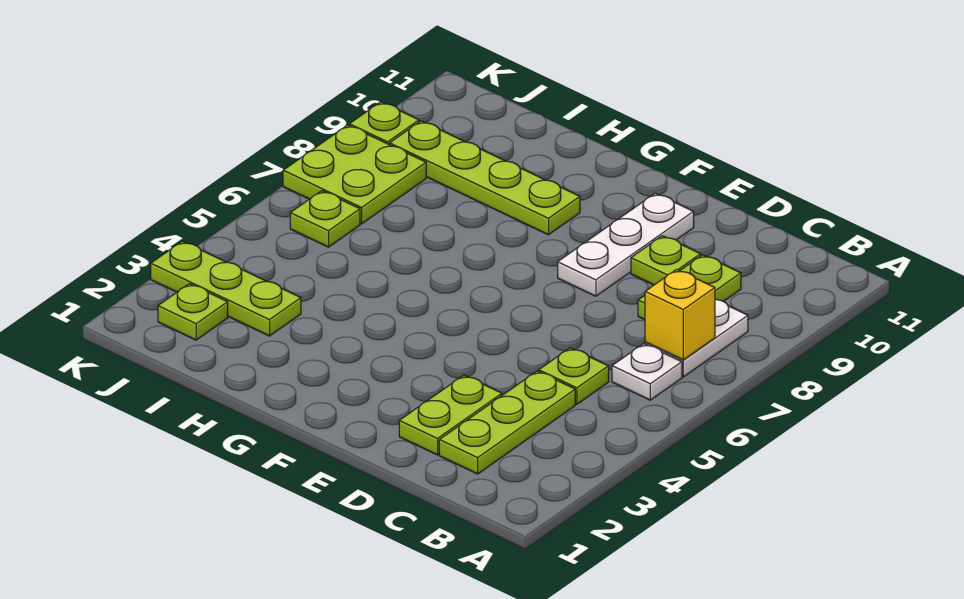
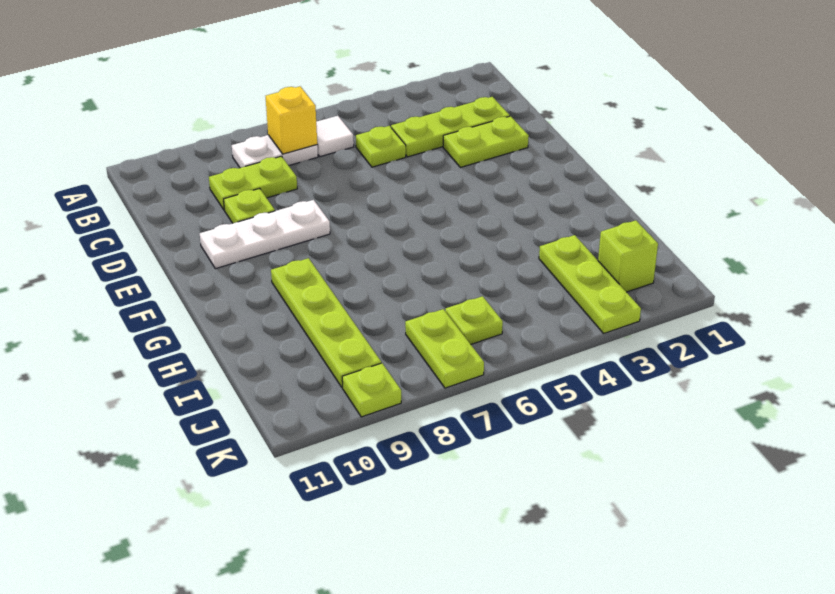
white plate B6 level 1 -> white tile B6 level 1
lime plate J2 level 1 -> lime brick J2 level 1
lime plate J7:K8 level 1 -> lime plate J7:K7 level 1

